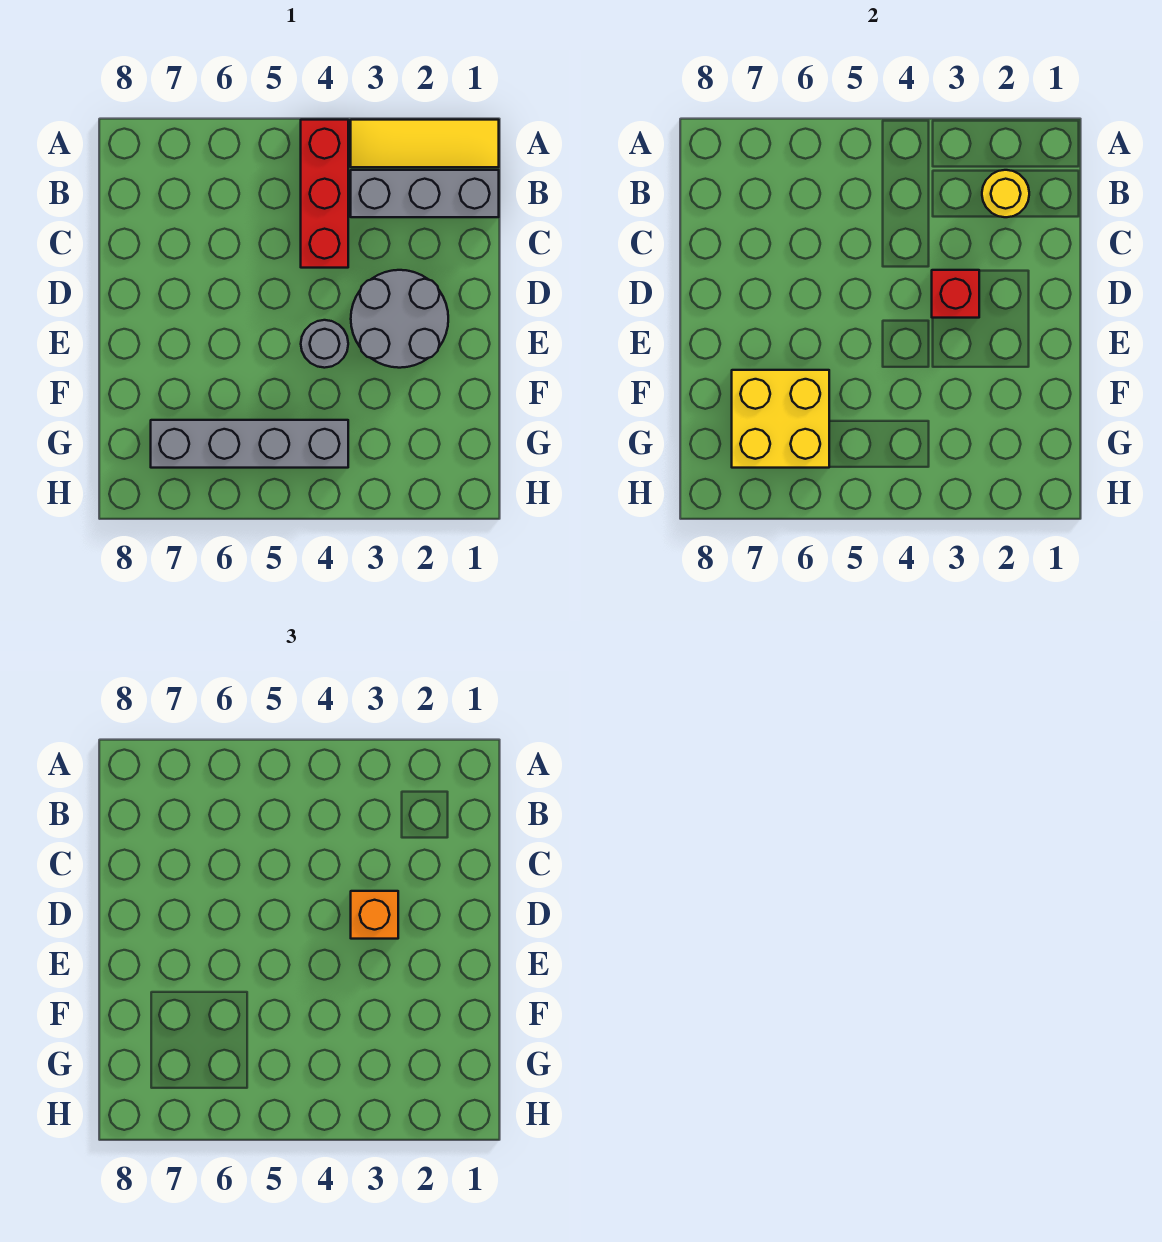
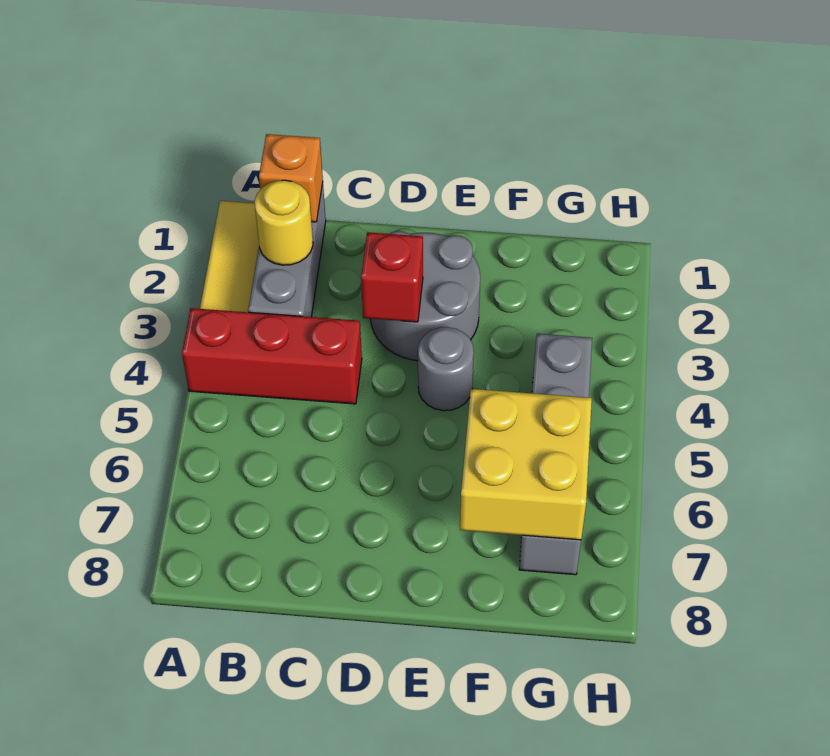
orange brick D3 level 3 -> orange brick B1 level 2

